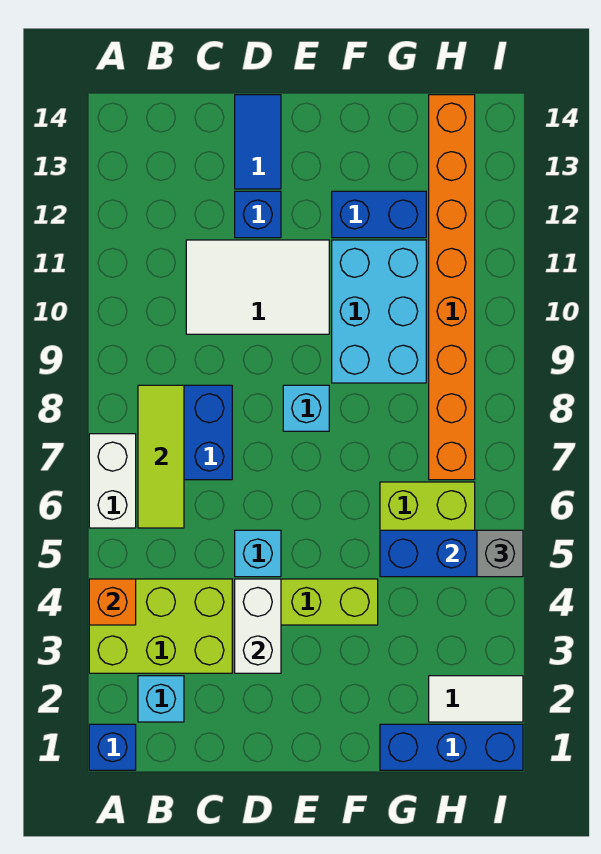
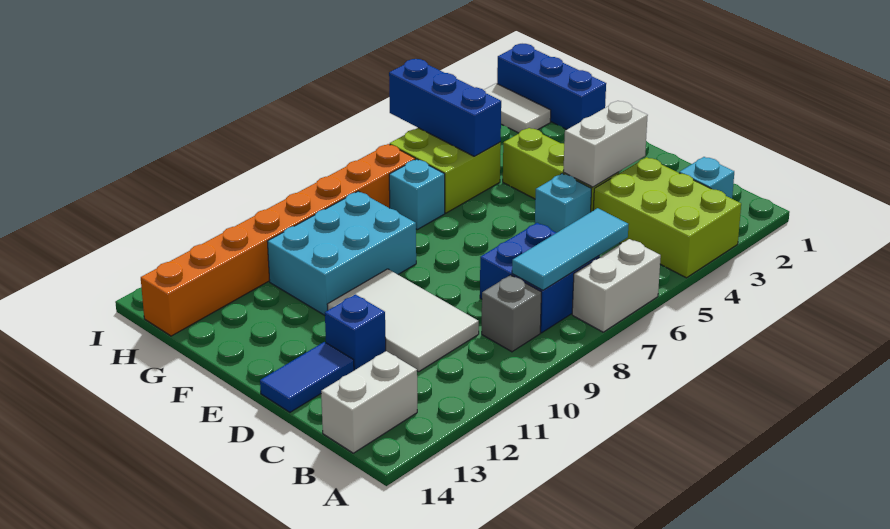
blue brick A1 level 1 -> none
orange brick A4 level 2 -> none
lime tile B6:B8 level 2 -> cyan tile B6:B8 level 2
none -> white brick B13:B14 level 1
cyan brick E8 level 1 -> cyan brick G7 level 1
blue brick F12:G12 level 1 -> none
grey brick I5 level 3 -> grey brick B9 level 1

